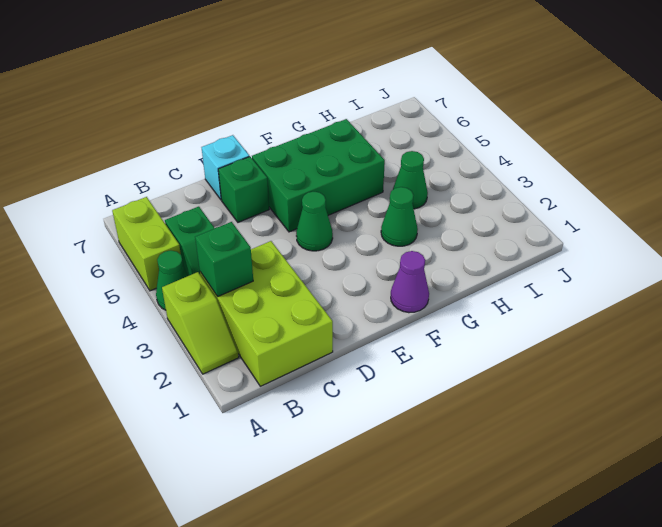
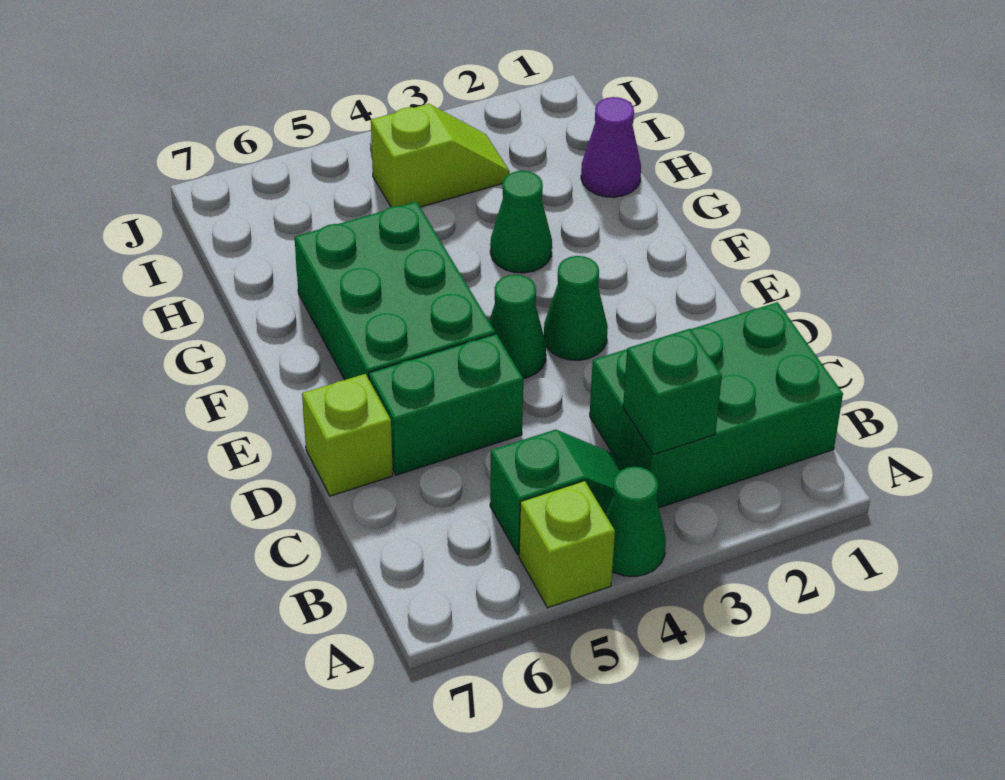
lime slope A2:A3 level 1 top 3 -> lime slope I3:I4 level 1 top 4
lime brick A5:A6 level 1 -> lime brick A5 level 1
lime brick B1:C3 level 1 -> green brick B1:C3 level 1
green brick D6 level 1 -> green brick D5:D6 level 1
cyan brick D7 level 1 -> lime brick D7 level 1
purple cone F1 level 1 -> purple cone H1 level 1
green cone H4 level 1 -> green cone E3 level 1

